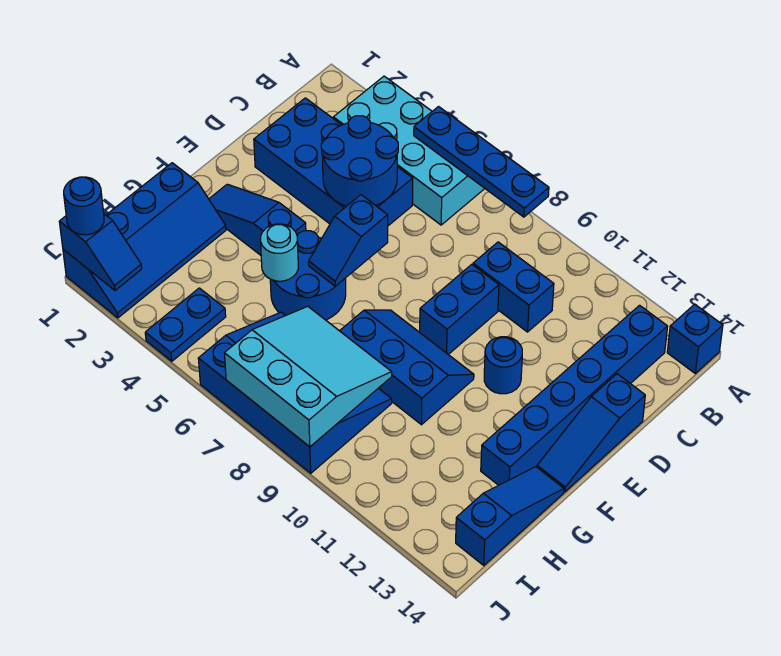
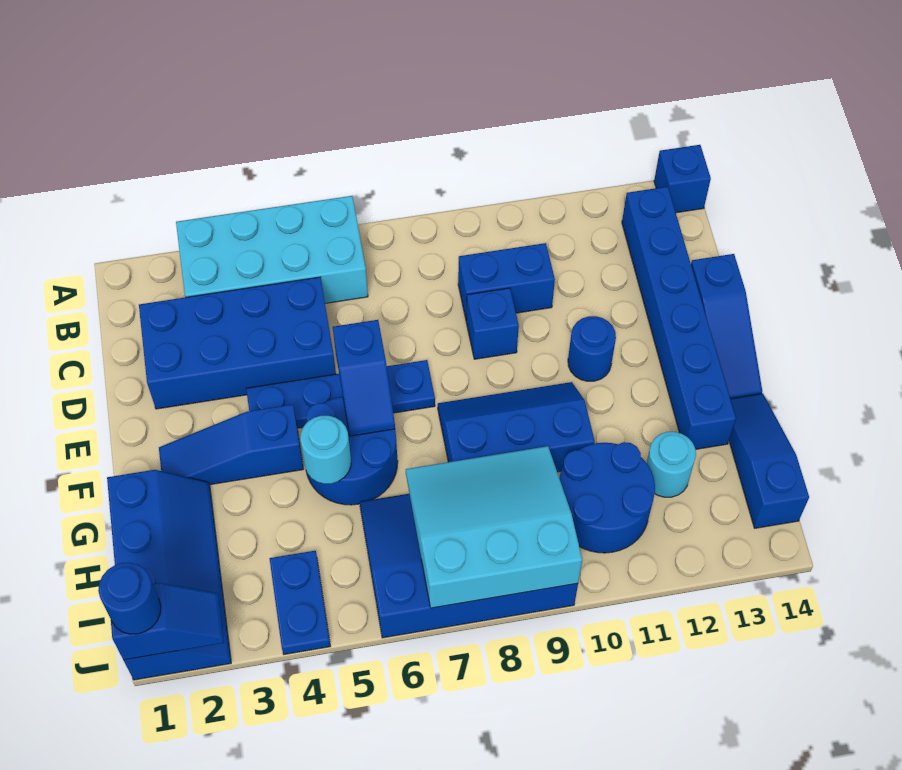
blue plate A5:A8 level 2 -> blue plate E4:E7 level 1
blue round brick C4:D5 level 2 -> blue round brick H10:I11 level 1
blue brick D9:E9 level 1 -> blue brick D9 level 1
none -> cyan round brick H12 level 1

